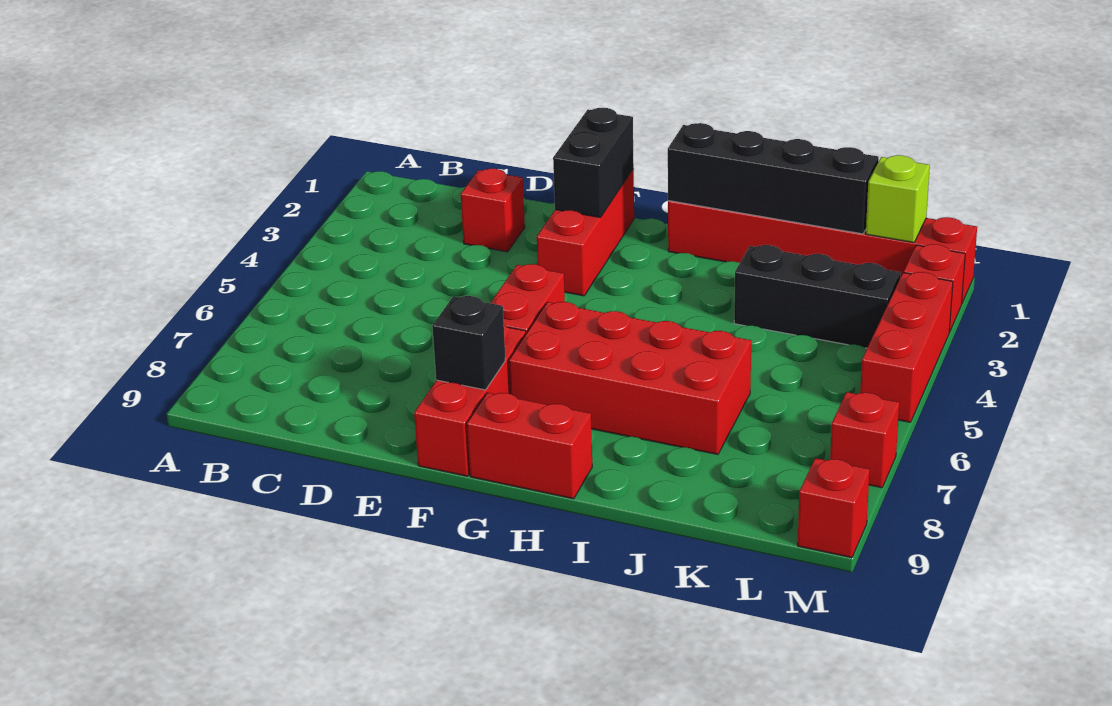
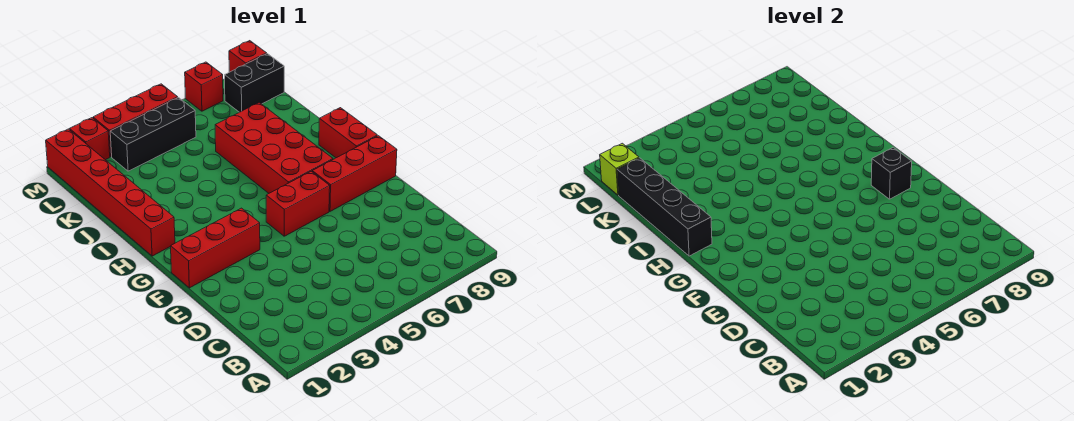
red brick D2 level 1 -> none
black brick F1:F2 level 2 -> black brick L8:L9 level 1
black brick J3:L3 level 1 -> black brick L3:L5 level 1

